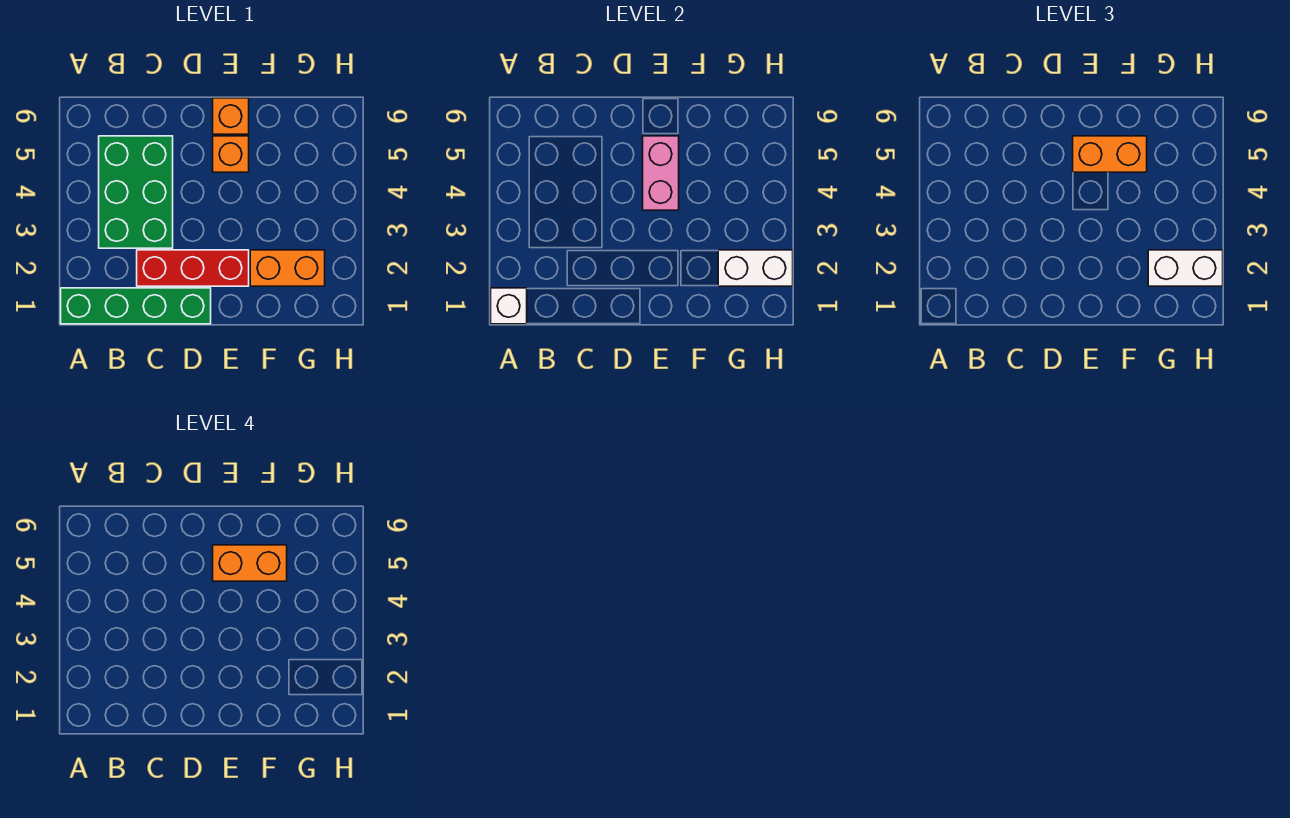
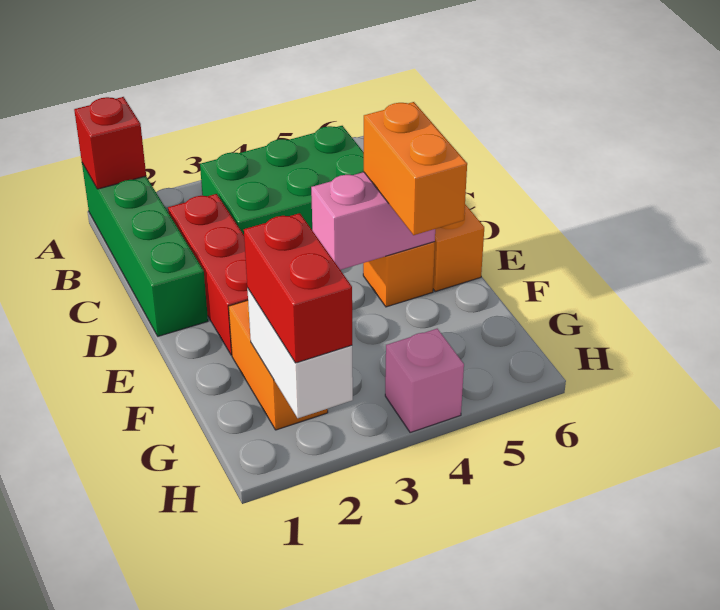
white brick A1 level 2 -> red brick A1 level 2
orange brick E5:F5 level 4 -> none
white brick G2:H2 level 3 -> red brick G2:H2 level 3
none -> pink brick H4 level 1

